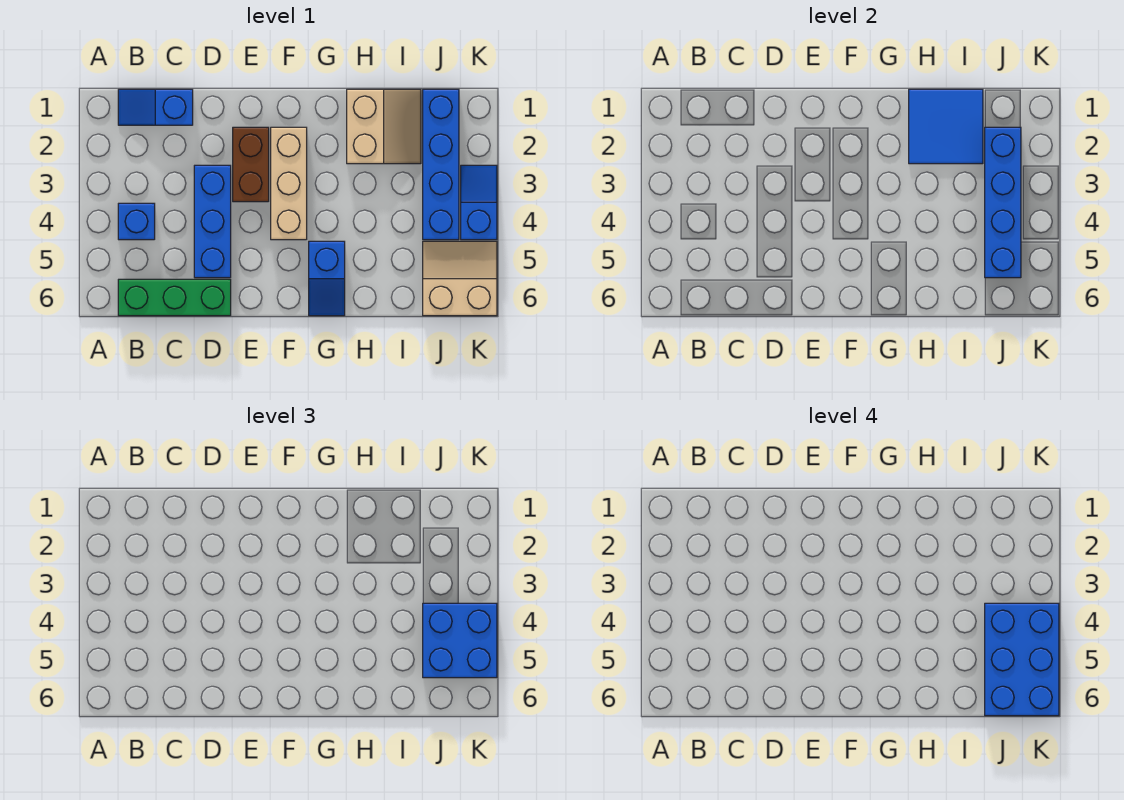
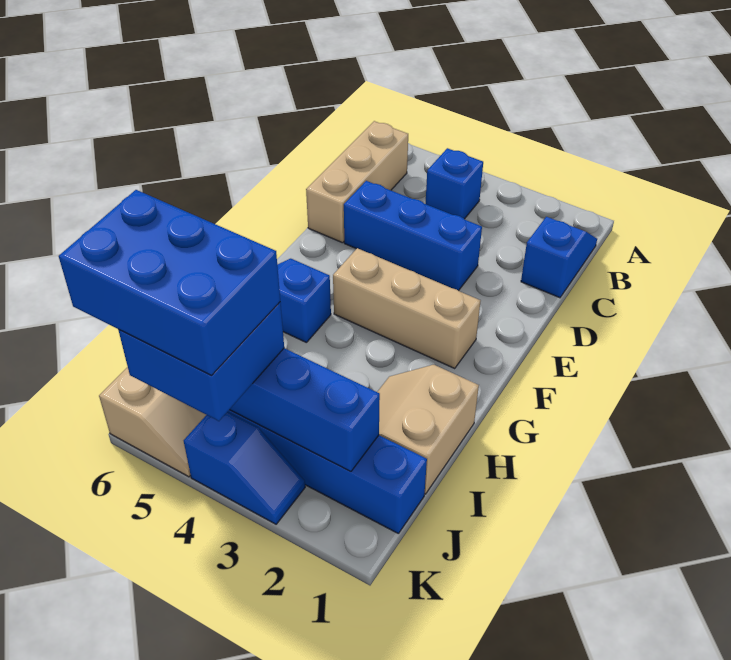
green brick B6:D6 level 1 -> tan brick B6:D6 level 1
brown brick E2:E3 level 1 -> none
tan slope H1:I2 level 1 top H -> tan slope H1:I2 level 1 top 1
blue tile H1:I2 level 2 -> none

